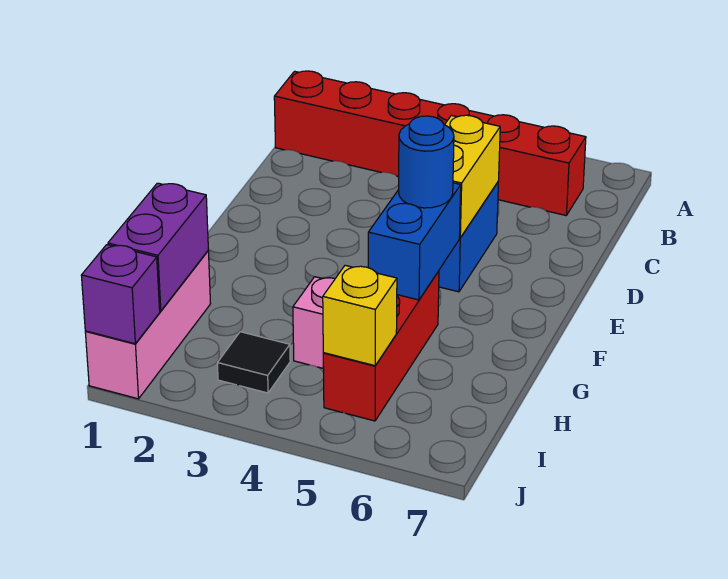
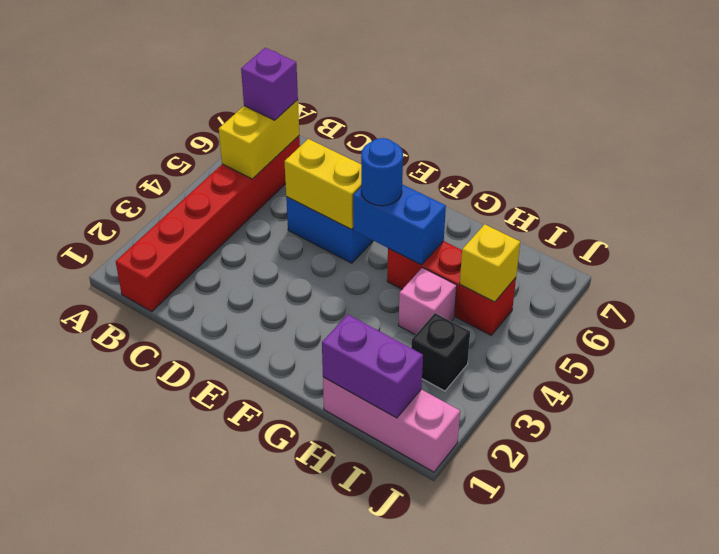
none -> yellow brick B5:B6 level 2
black tile I3 level 1 -> black brick I3 level 1
purple brick J1 level 2 -> purple brick B6 level 3

